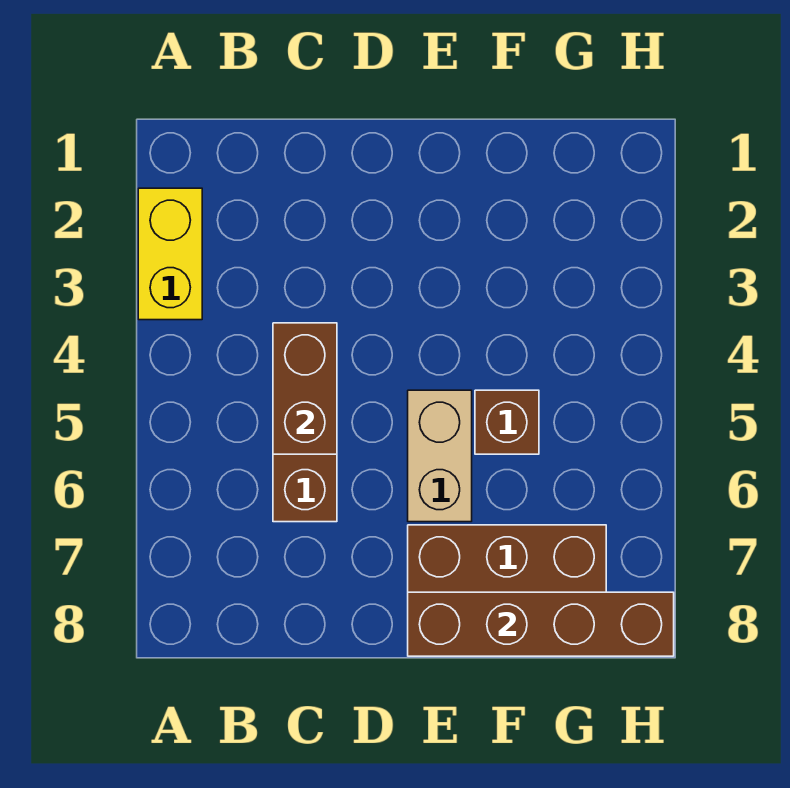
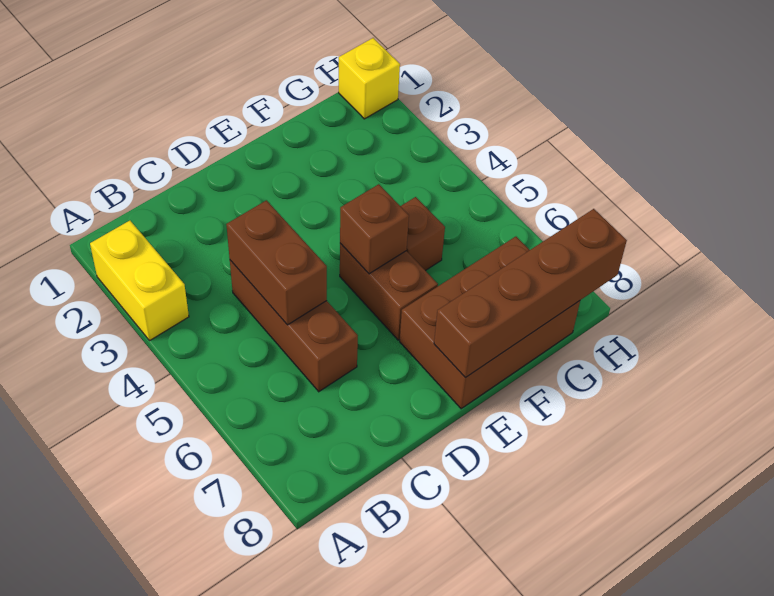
tan brick E5:E6 level 1 -> brown brick E5:E6 level 1
none -> brown brick E5 level 2
none -> yellow brick H1 level 1

